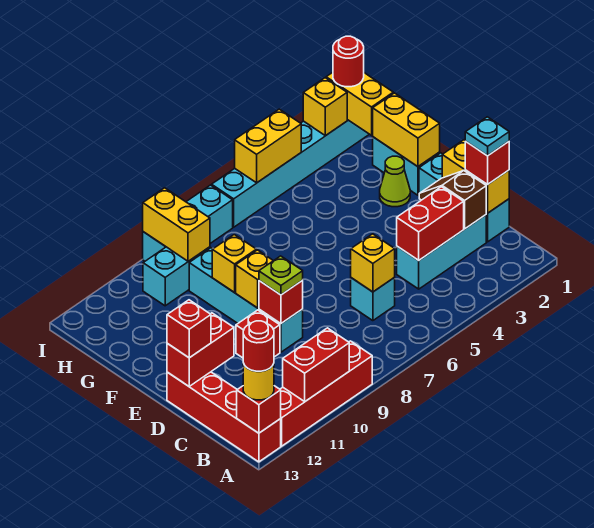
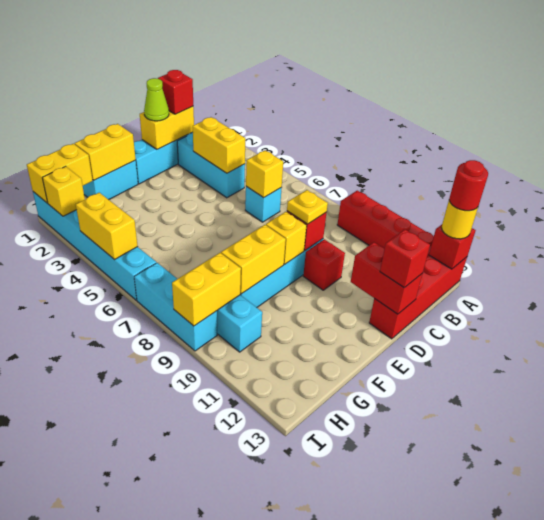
red brick A10:A11 level 2 -> none
cyan plate C1 level 4 -> none
brown slope C2:D2 level 2 top C -> none
red brick C3:C4 level 2 -> yellow brick C3:C4 level 2
lime plate D9 level 3 -> yellow plate D9 level 3
lime cone F2 level 1 -> lime cone D1 level 3
yellow brick F9 level 2 -> yellow brick F9:G9 level 2
red round brick I1 level 3 -> none

